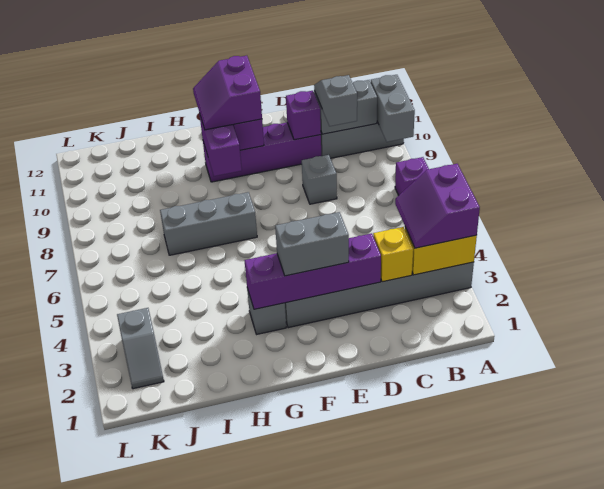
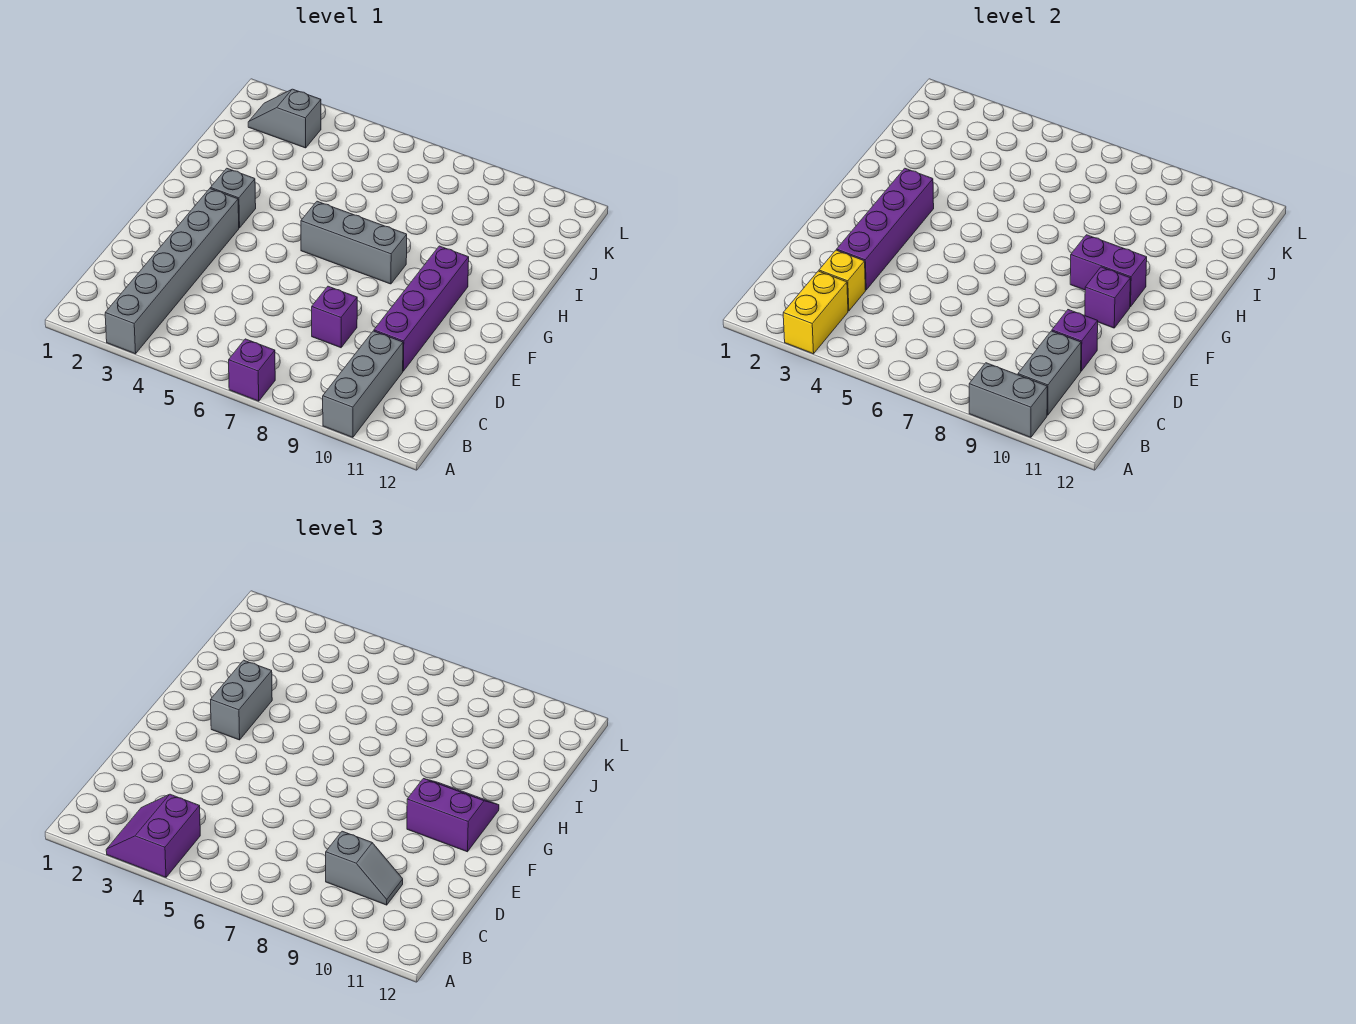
purple slope A3:B4 level 3 top A -> purple slope A3:B4 level 3 top 4
grey brick D8 level 1 -> purple brick D8 level 1
grey brick E3:F3 level 3 -> grey brick G3:H3 level 3
grey brick G7:I7 level 1 -> grey brick G6:G8 level 1

